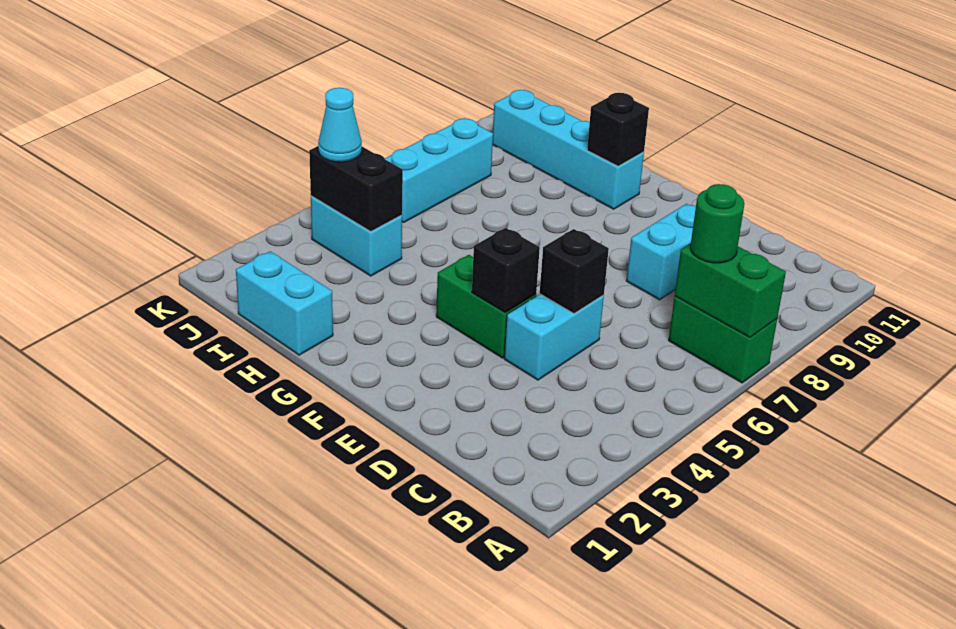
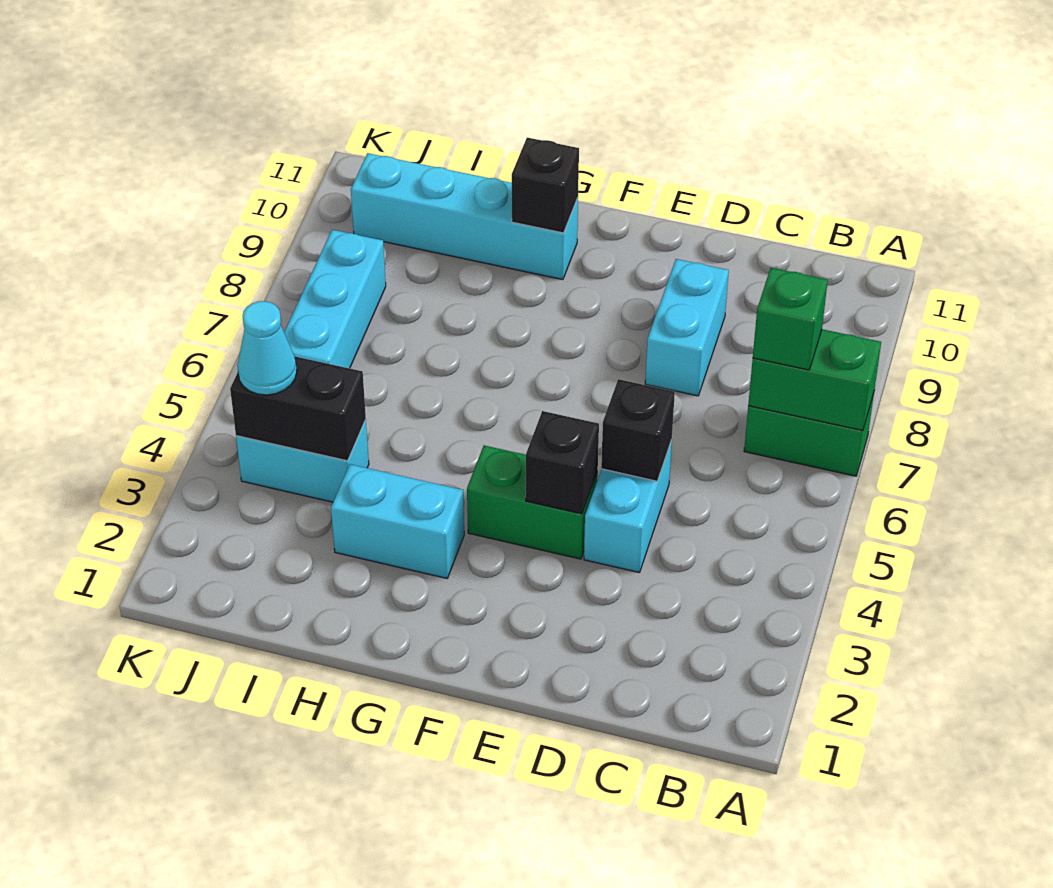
green round brick B7 level 3 -> green brick B7 level 3
cyan brick H1:I1 level 1 -> cyan brick G3:H3 level 1

